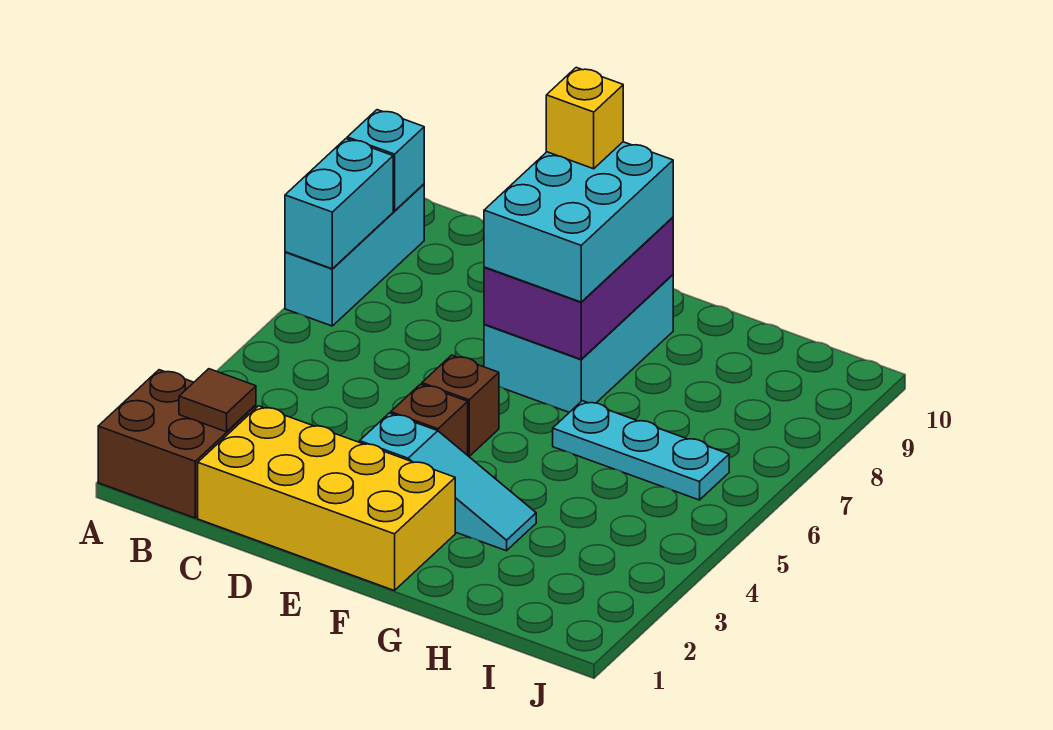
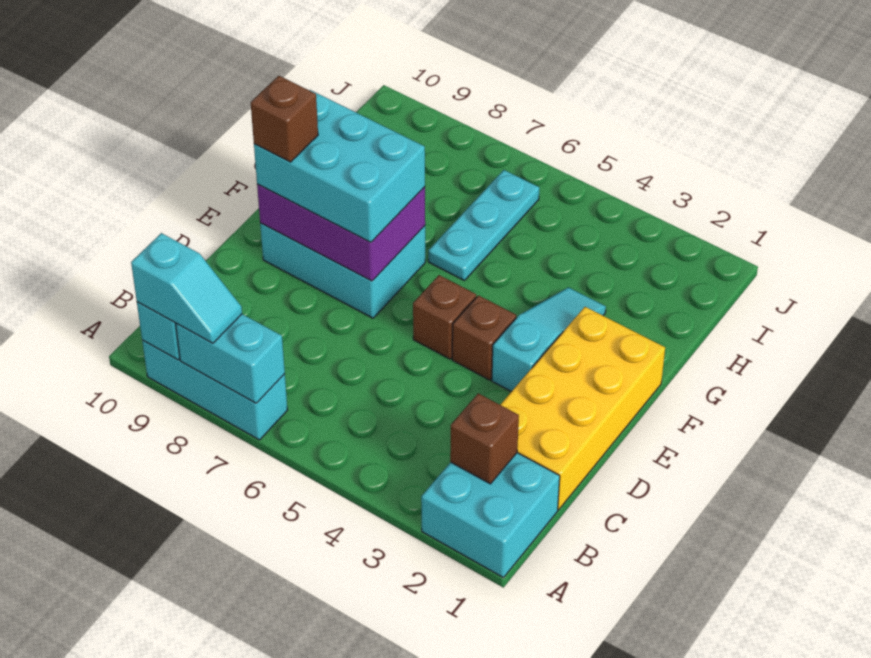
brown brick A1:B2 level 1 -> cyan brick A1:B2 level 1
none -> cyan slope A8:A9 level 3 top 9
brown tile B2 level 2 -> brown brick B2 level 2
yellow brick E9 level 4 -> brown brick E9 level 4

